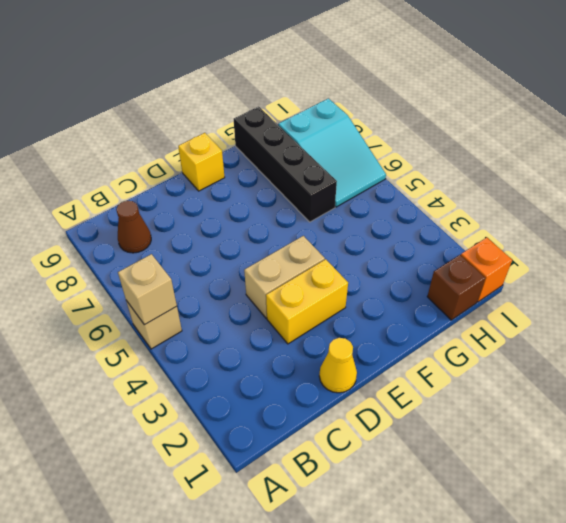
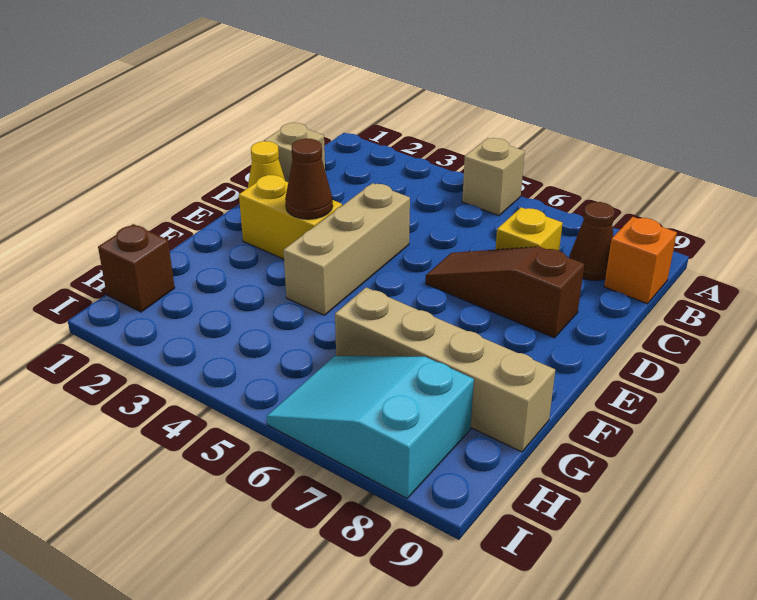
tan brick A5 level 2 -> tan brick C1 level 1
yellow brick D3:E3 level 1 -> yellow brick E2:E3 level 1
tan brick D4:E4 level 1 -> tan brick D4:F4 level 1
none -> brown slope D6:D8 level 1 top 8
none -> brown cone E3 level 2
yellow brick E9 level 1 -> yellow brick C7 level 1
black brick G6:G9 level 1 -> tan brick G6:G9 level 1
orange brick I1 level 1 -> orange brick B9 level 1

